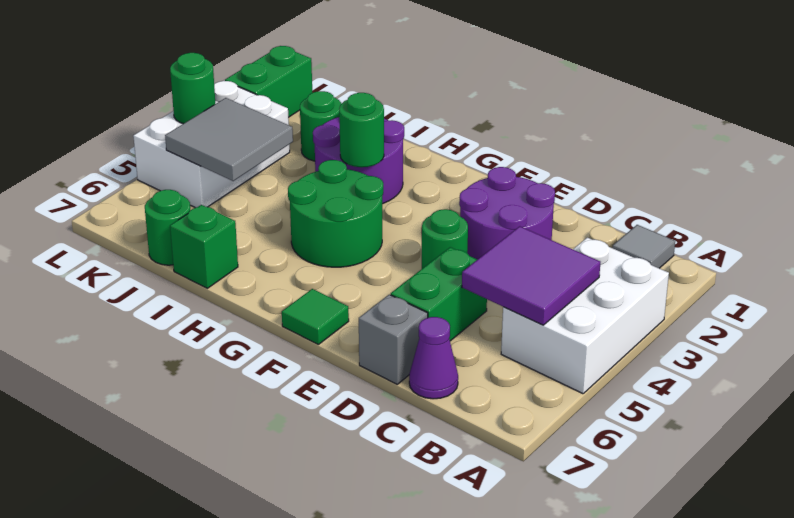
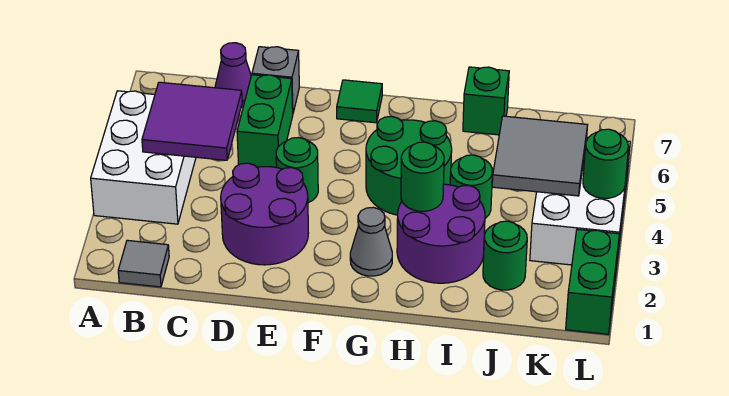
none -> grey cone G2 level 1
green round brick J7 level 1 -> green round brick I4 level 1

